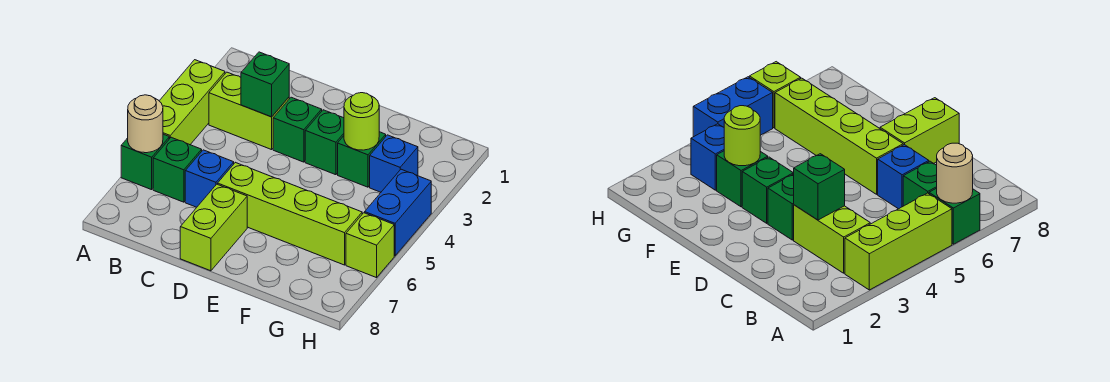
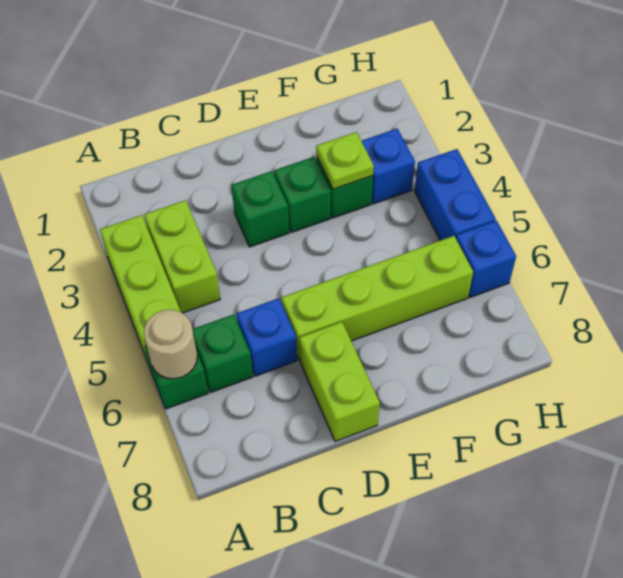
lime brick B3:C3 level 1 -> lime brick B3:B4 level 1
green brick C3 level 2 -> none
lime round brick F3 level 2 -> lime plate F3 level 2
lime brick H6 level 1 -> blue brick H6 level 1

